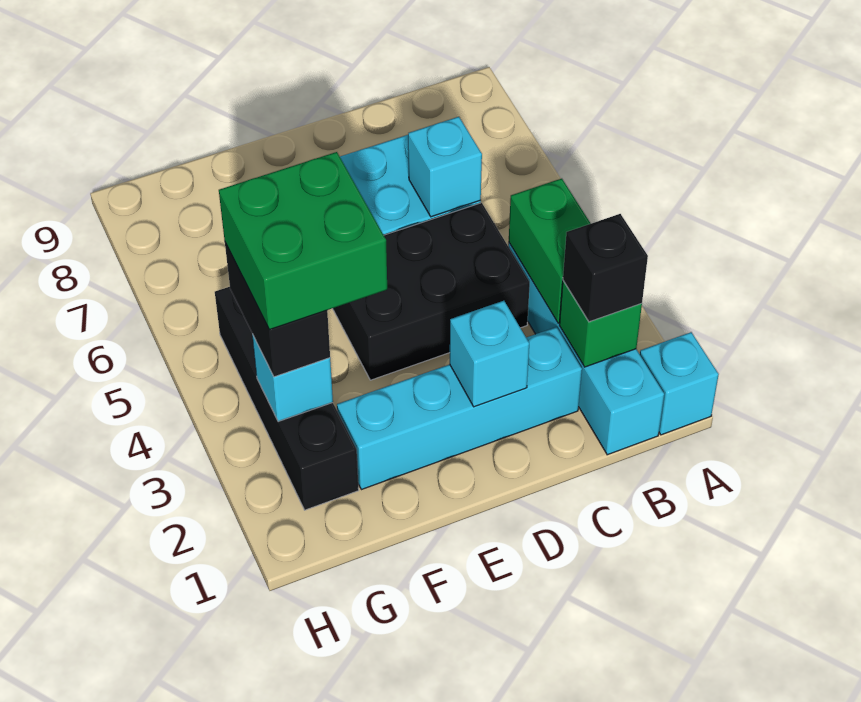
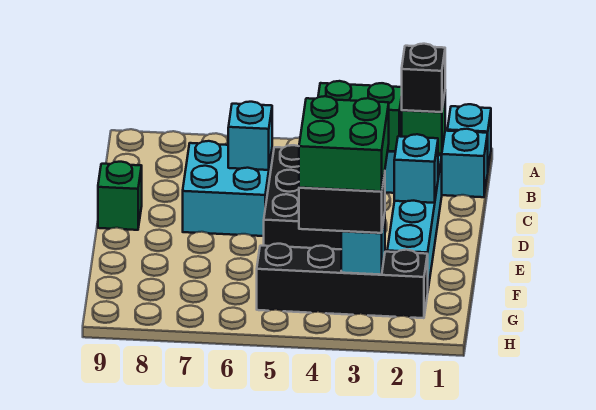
none -> green brick D9 level 1

